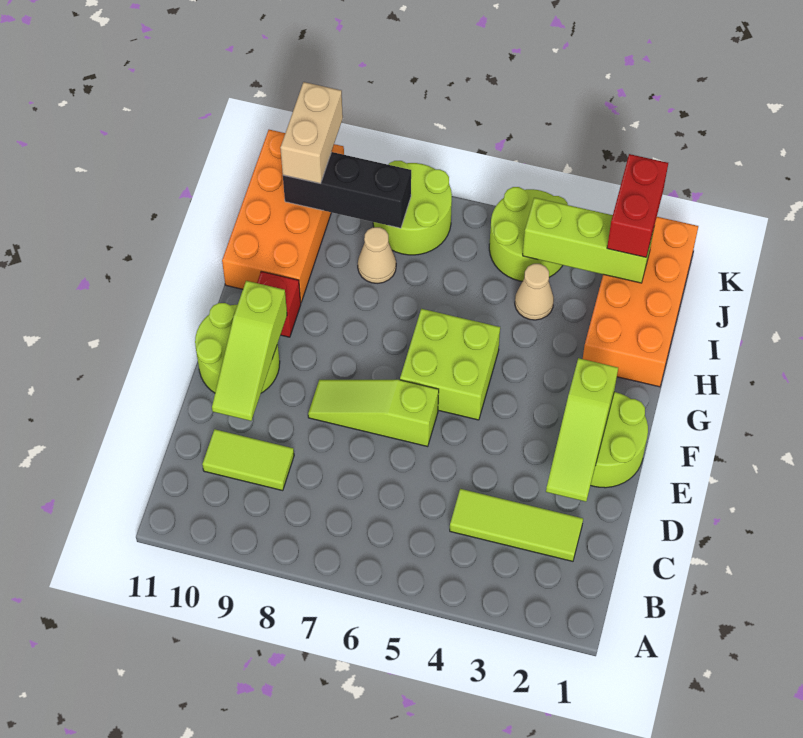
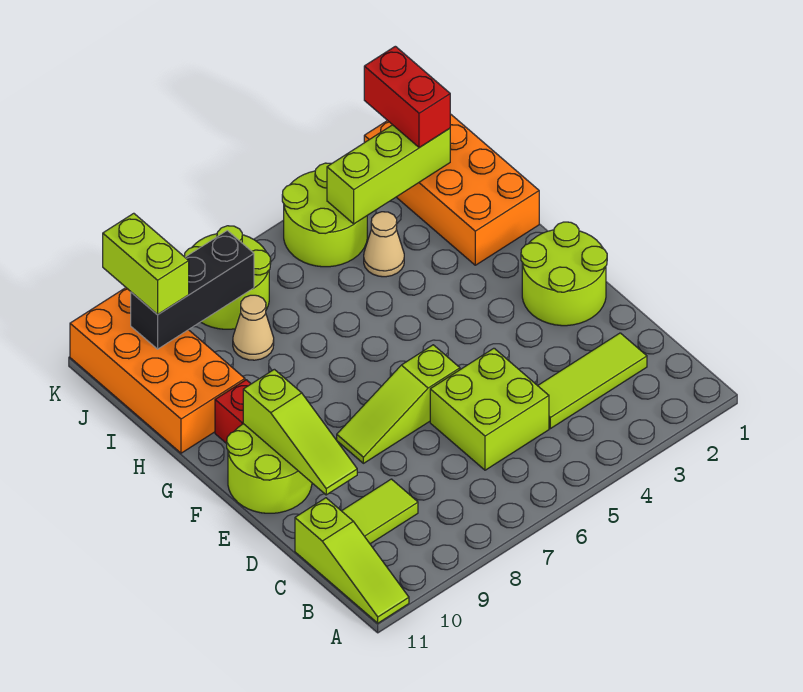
lime slope D2:F2 level 2 top F -> lime slope A11:C11 level 1 top C
lime brick F5:G6 level 1 -> lime brick C5:D6 level 1
tan brick J10:K10 level 3 -> lime brick J10:K10 level 3

